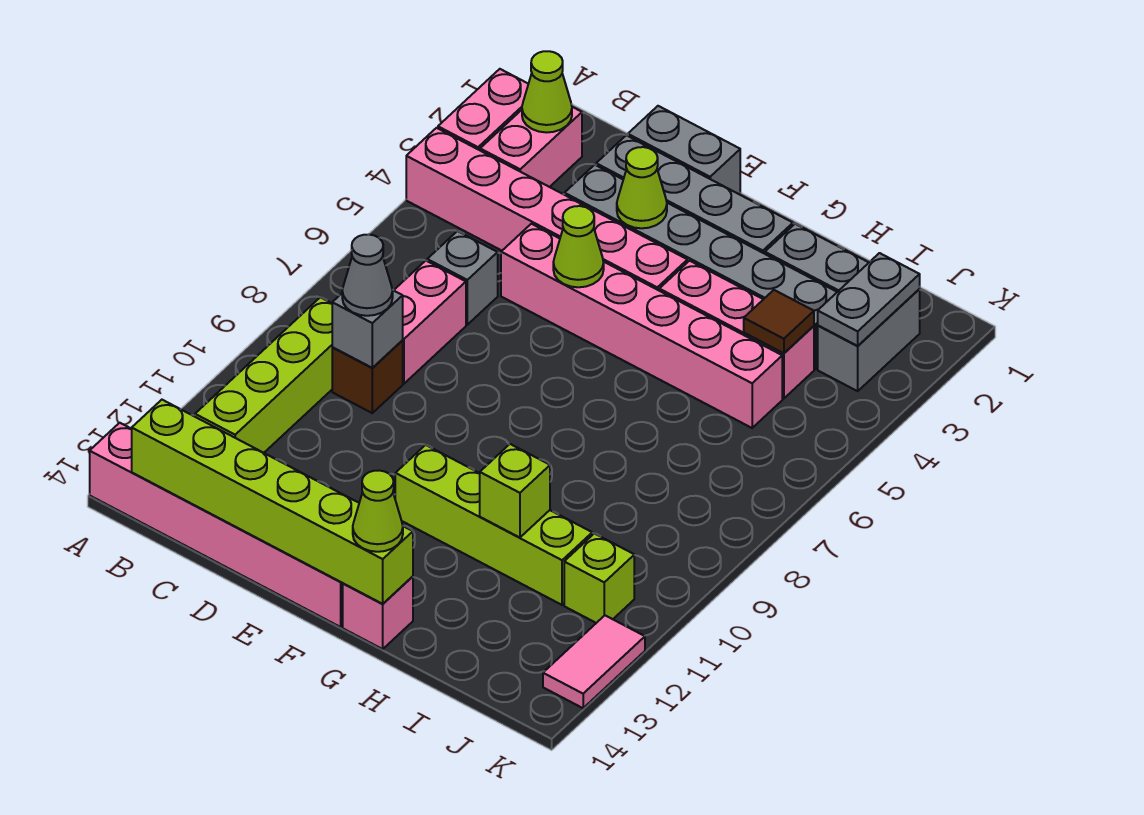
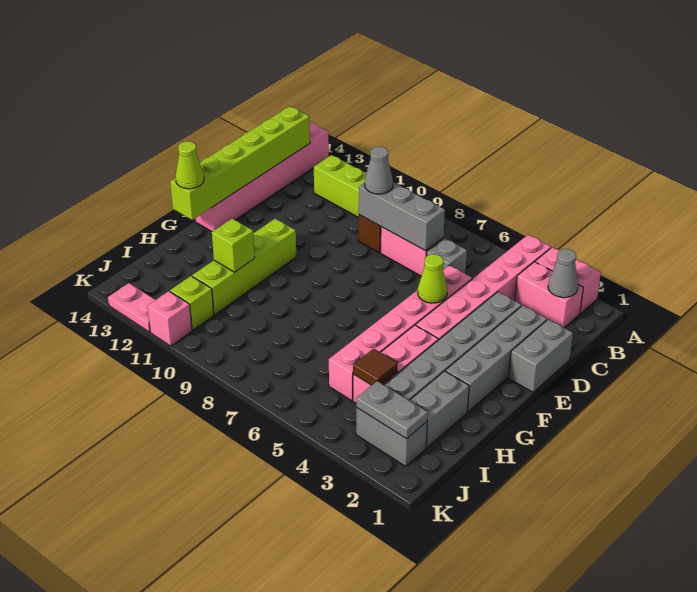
lime cone B2 level 2 -> grey cone B2 level 2
grey brick C9 level 2 -> grey brick C7:C9 level 2
lime cone E3 level 2 -> none
pink brick G14 level 1 -> pink brick K11 level 1
pink tile K12:K13 level 1 -> pink plate K12:K13 level 1

